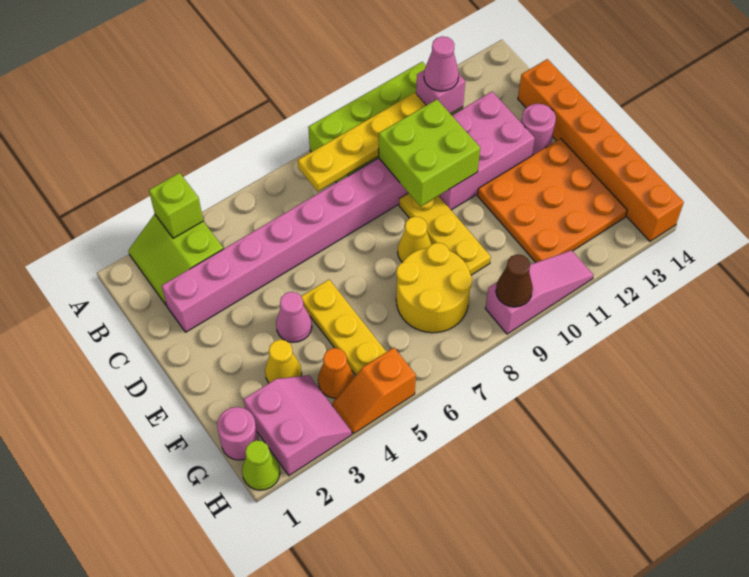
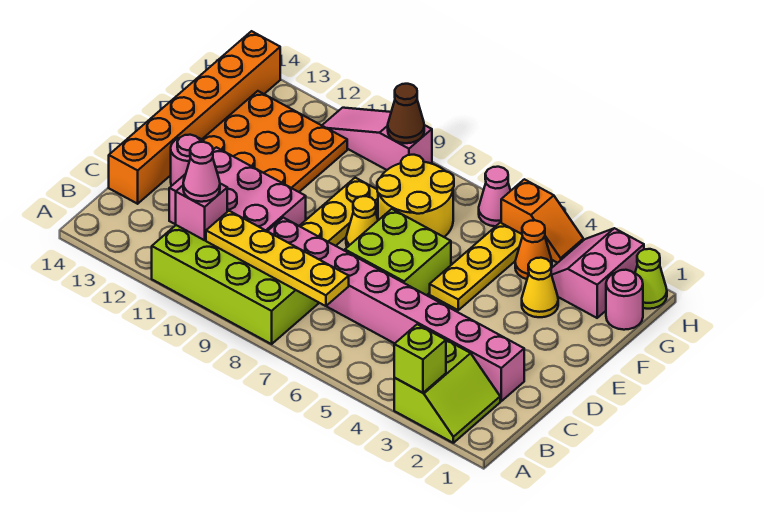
lime brick C9:D10 level 2 -> lime brick D6:E7 level 1
pink cone E4 level 1 -> pink cone H6 level 1

